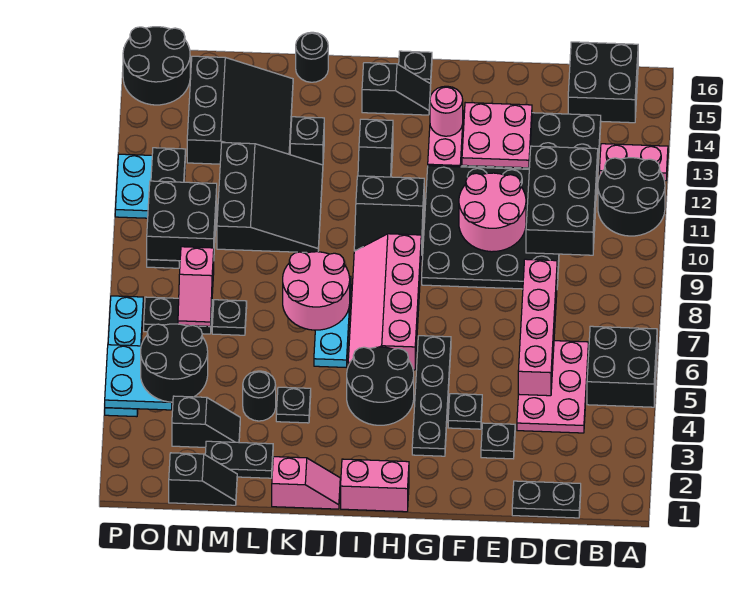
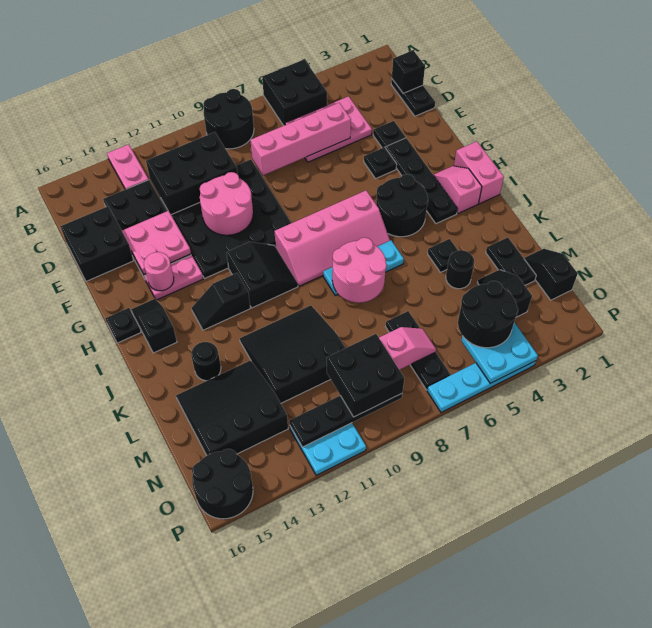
black round brick A11:B12 level 1 -> black round brick A8:B9 level 1
black brick B15:C16 level 1 -> black brick D15:E16 level 1
black plate G3:G6 level 1 -> black plate F3:I3 level 1
black slope I12:I13 level 1 top 13 -> black slope I12:I13 level 1 top 12
pink slope J1:K1 level 1 top K -> pink slope H2:I2 level 1 top I
black brick K13 level 1 -> black brick C1 level 2
black round brick K16 level 1 -> black round brick K14 level 1

